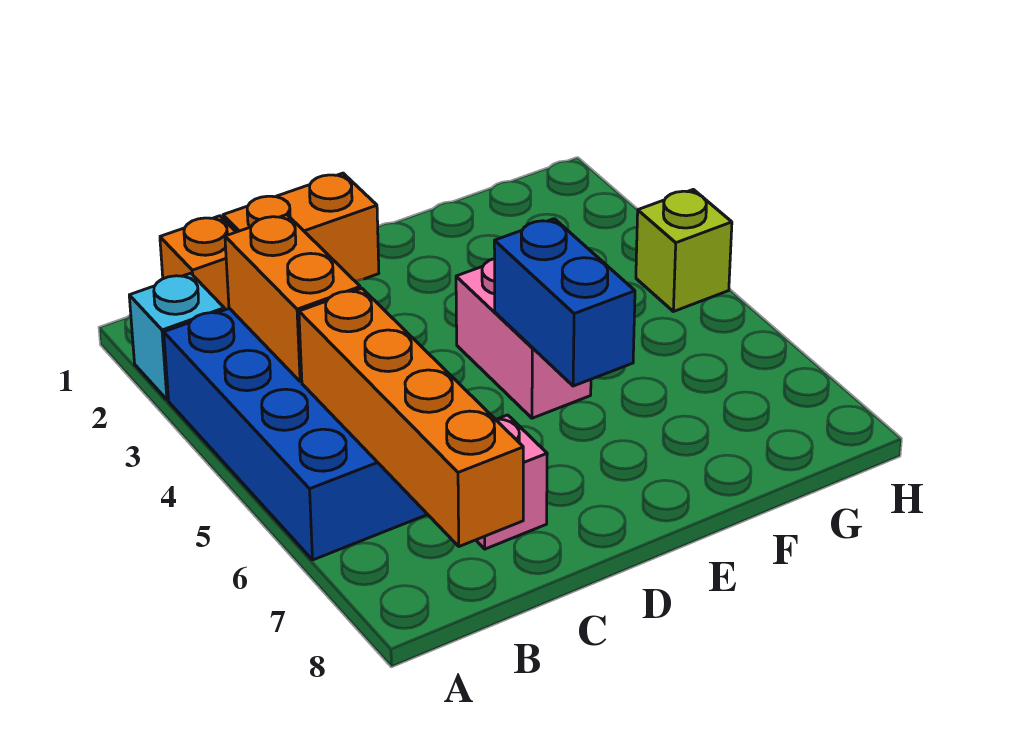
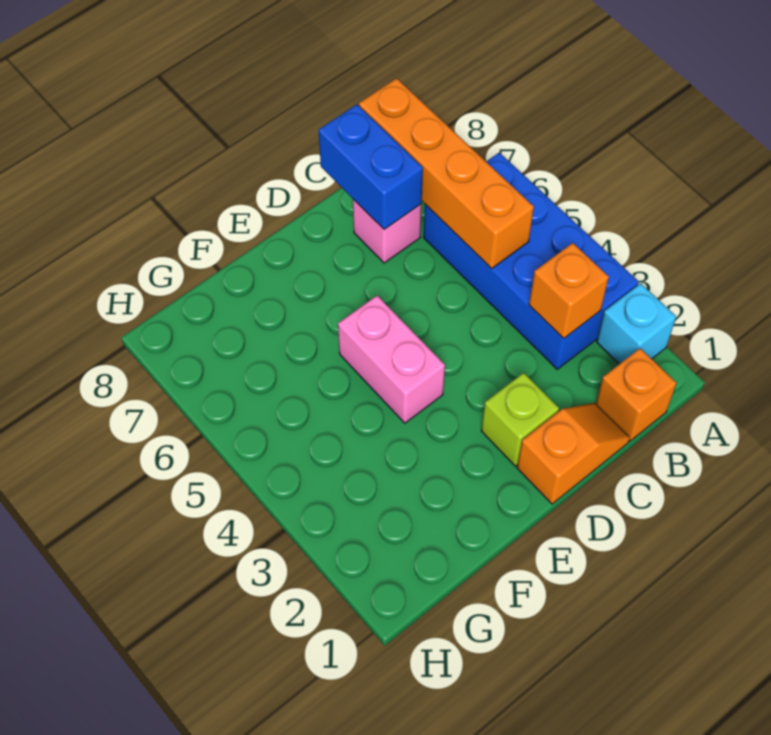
orange brick B3:B4 level 2 -> orange brick B3 level 2
orange brick C1:D1 level 1 -> orange slope C1:D1 level 1 top D
blue brick E5:E6 level 2 -> blue brick C7:C8 level 2
lime brick H4 level 1 -> lime brick D2 level 1

